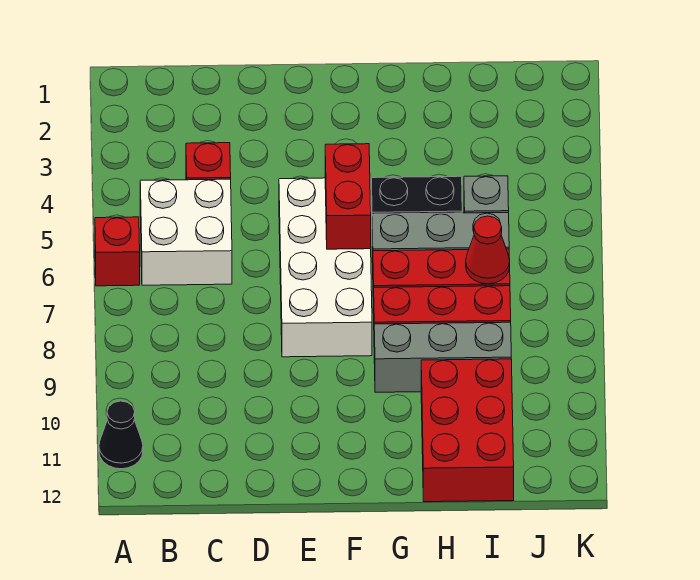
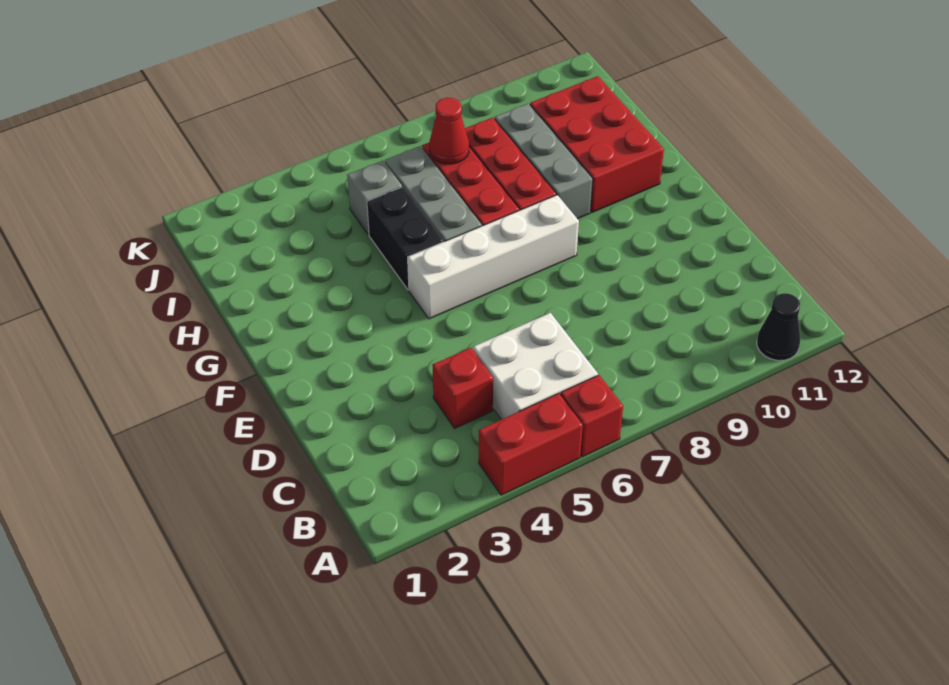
white brick E5:F8 level 1 -> white brick F5:F8 level 1
red brick F5:F6 level 2 -> red brick A4:A5 level 1
red brick H10:I12 level 1 -> red brick G10:I11 level 1

